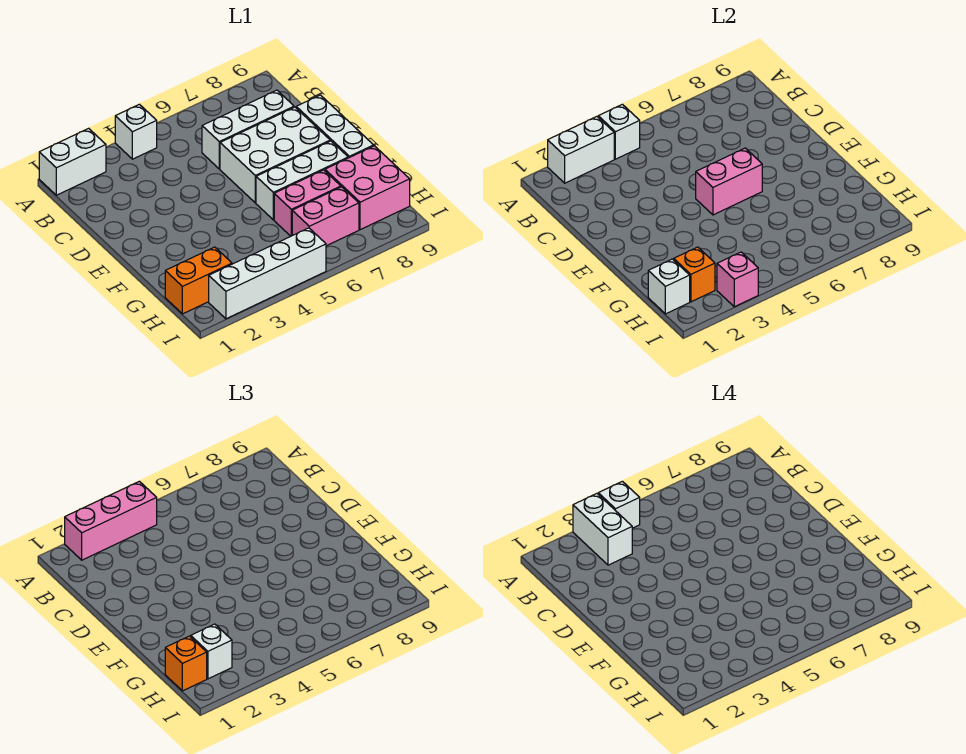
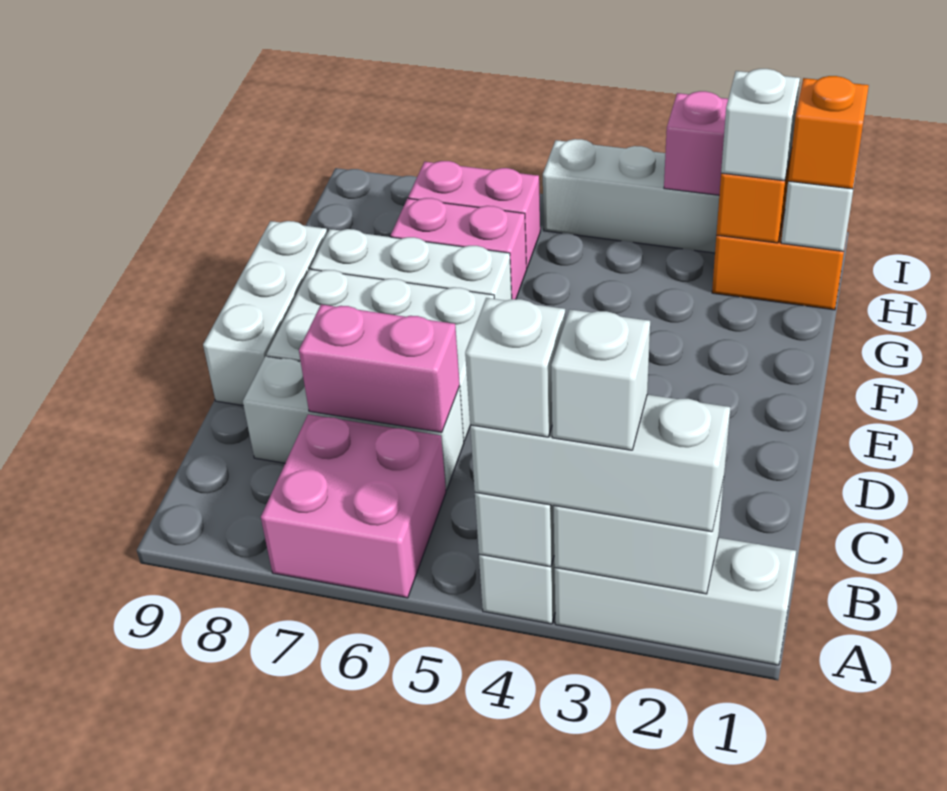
white brick A1:A2 level 1 -> white brick A1:A3 level 1
pink brick A2:A4 level 3 -> white brick A2:A4 level 3
white brick A3:B3 level 4 -> white brick A3 level 4
pink brick E5:E6 level 2 -> pink brick C6:C7 level 2
pink brick G8:H9 level 1 -> pink brick A6:B7 level 1

